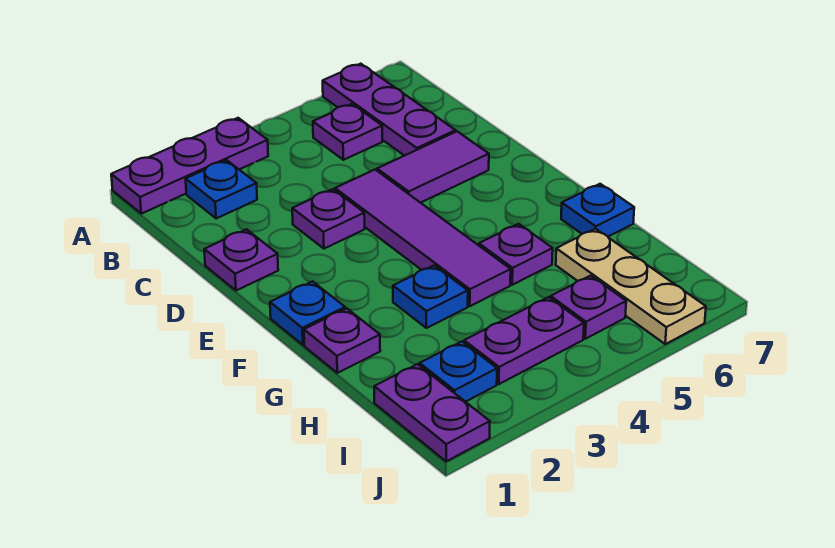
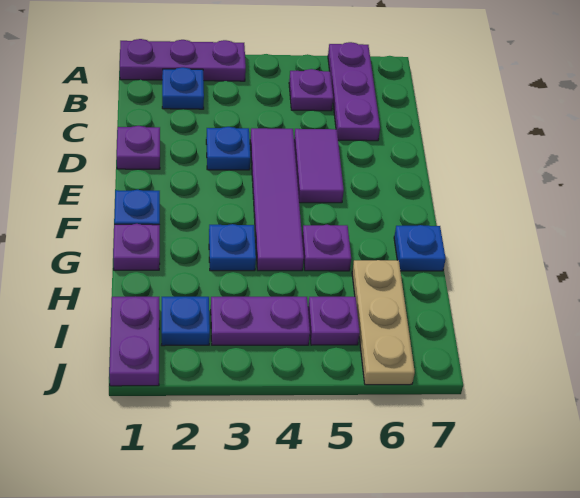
purple plate D3 level 1 -> blue plate D3 level 1
purple tile D5:D6 level 1 -> purple tile D5:E5 level 1

